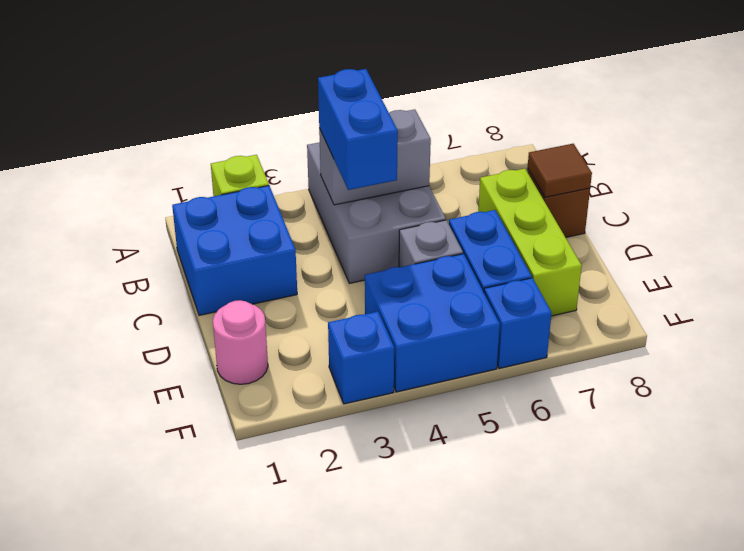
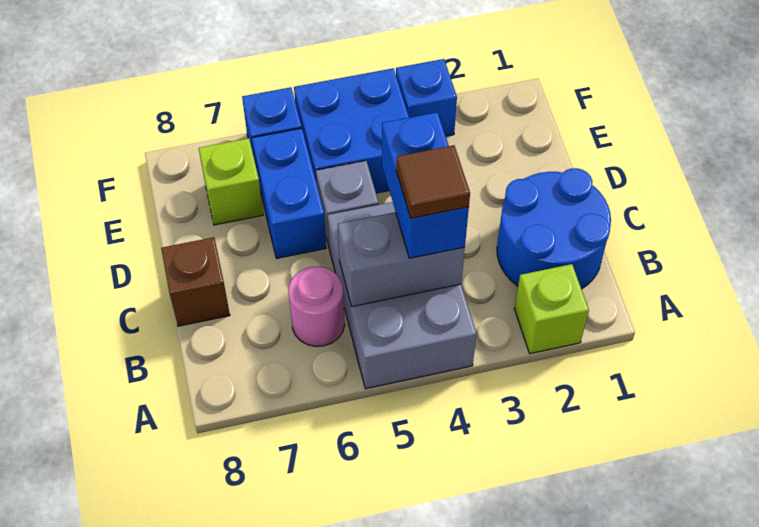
blue brick B1:C2 level 1 -> blue round brick B1:C2 level 1
lime brick C7:E7 level 1 -> lime brick E7 level 1
brown tile C8 level 2 -> brown tile B4 level 4
pink round brick E1 level 1 -> pink round brick B6 level 1

